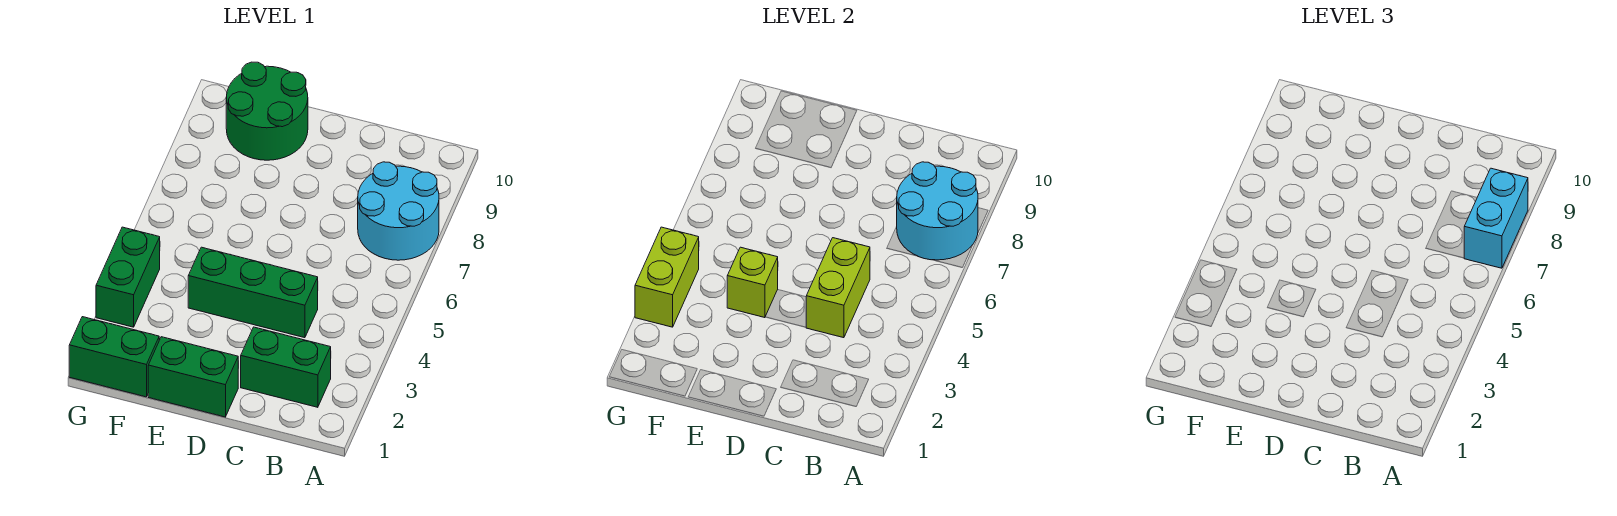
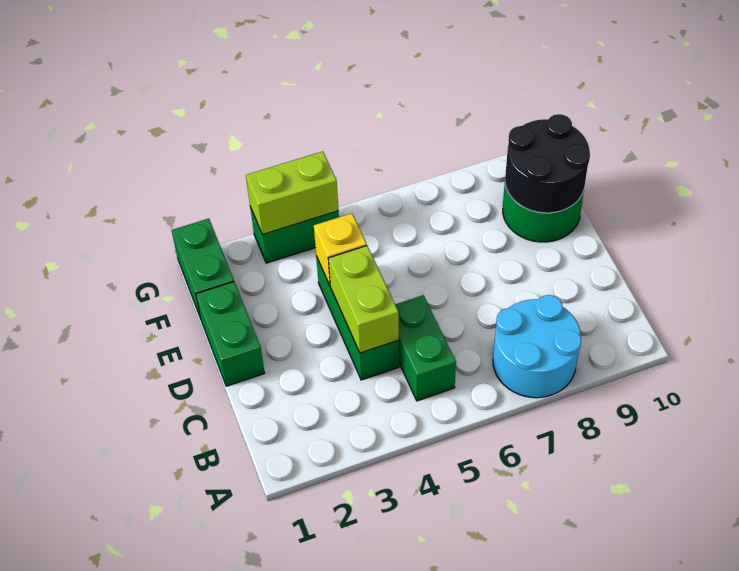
cyan round brick A7:B8 level 2 -> none
cyan brick A7:A8 level 3 -> none
green brick B2:C2 level 1 -> green brick B5:C5 level 1
lime brick C4:C5 level 2 -> lime brick C4:D4 level 2
lime brick E4 level 2 -> yellow brick E4 level 2
none -> black round brick E9:F10 level 2

